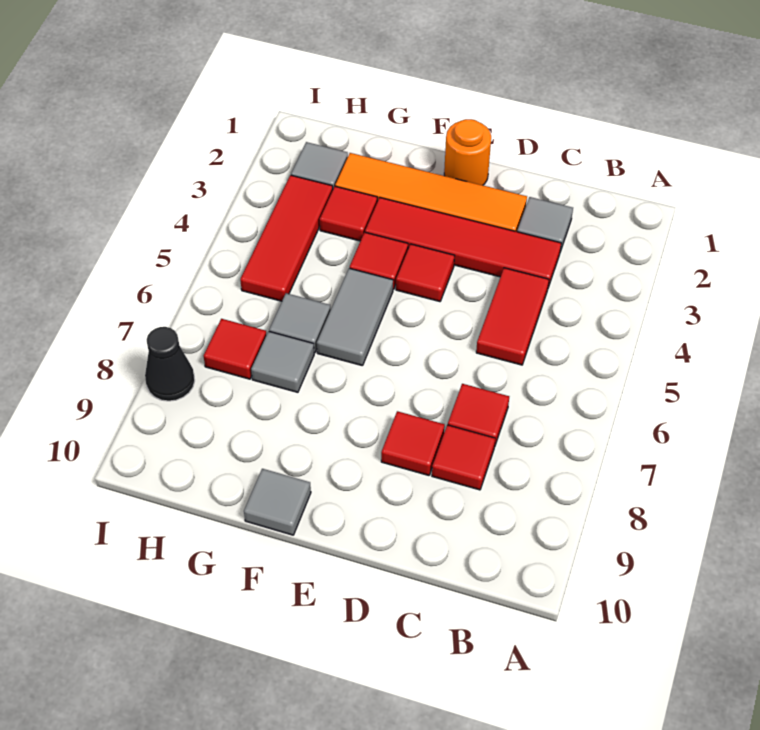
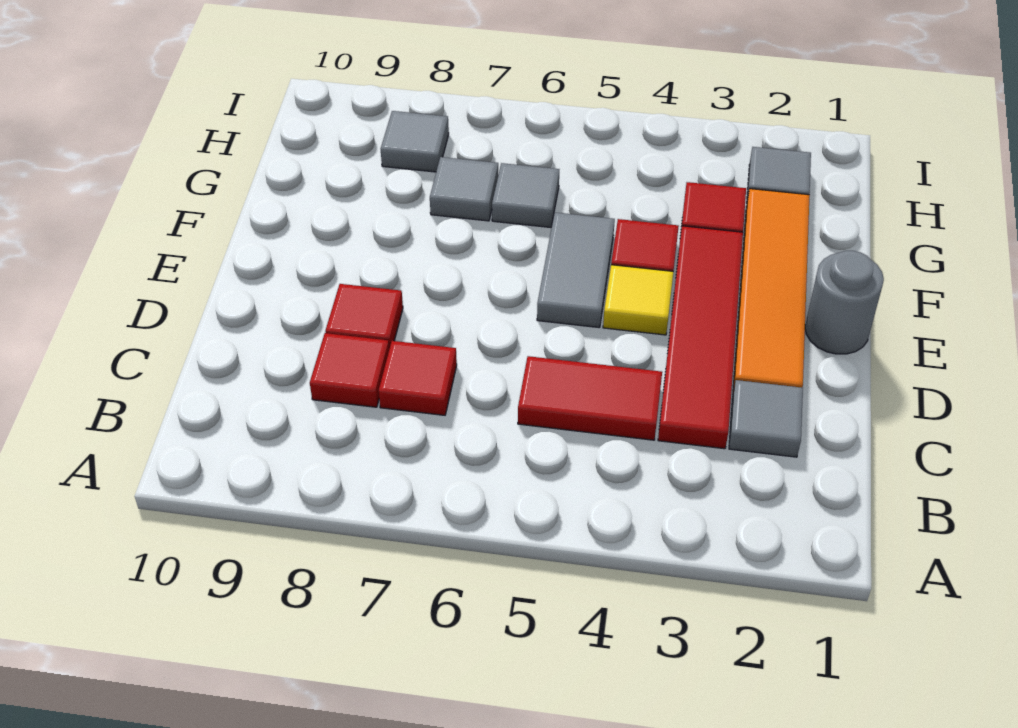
orange round brick E1 level 1 -> grey round brick E1 level 1
red tile E4 level 1 -> yellow tile E4 level 1
grey tile F5:F6 level 1 -> grey tile E5:F5 level 1
grey tile F10 level 1 -> grey tile H8 level 1
red tile H3:H5 level 1 -> none
red tile H7 level 1 -> none
black cone I8 level 1 -> none

